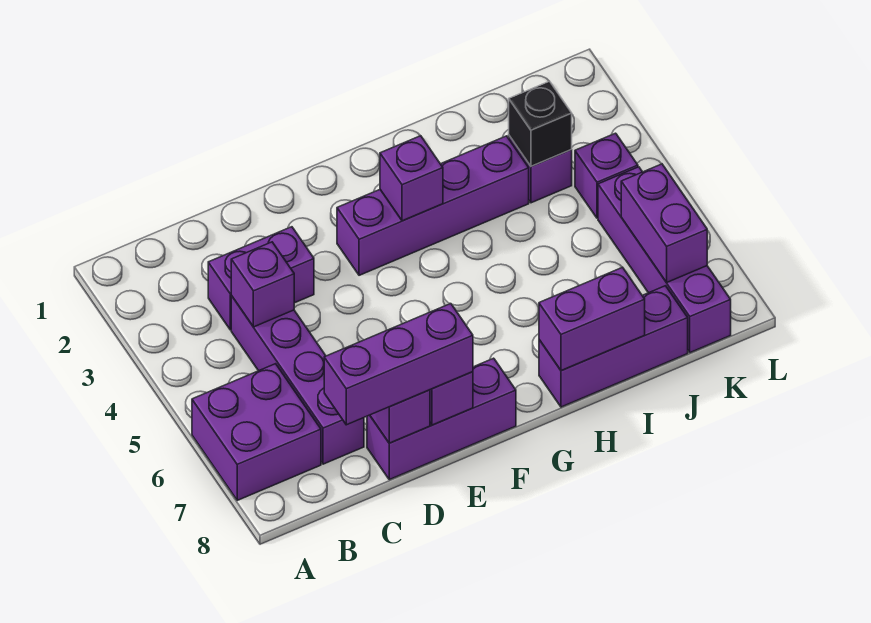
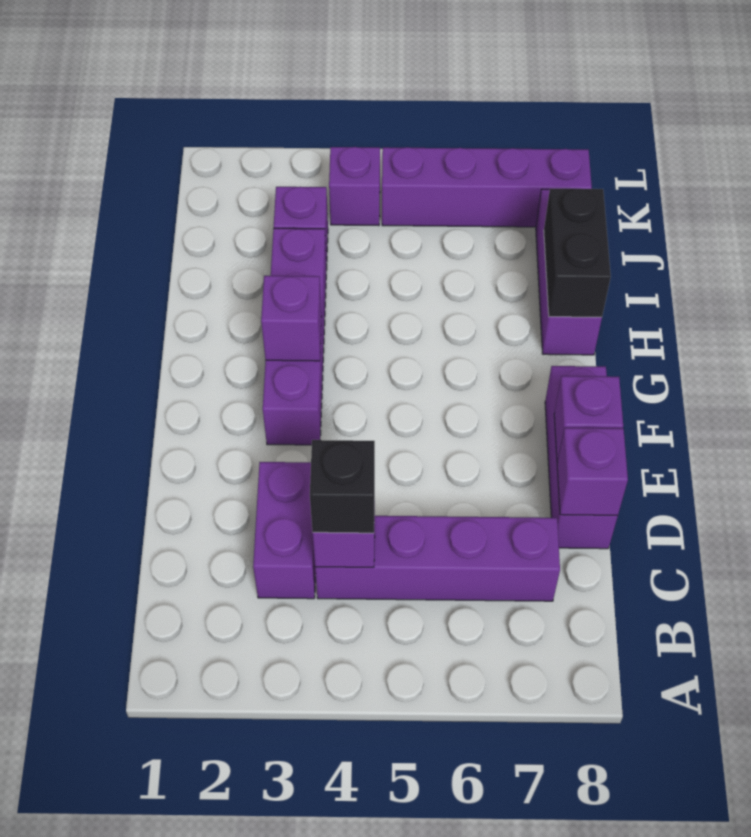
purple brick A6:B7 level 1 -> none
purple brick C8:E8 level 3 -> none
purple brick H8:I8 level 2 -> black brick H8:I8 level 2
black brick J3 level 2 -> black brick C4 level 3
purple brick K6:K7 level 2 -> none

